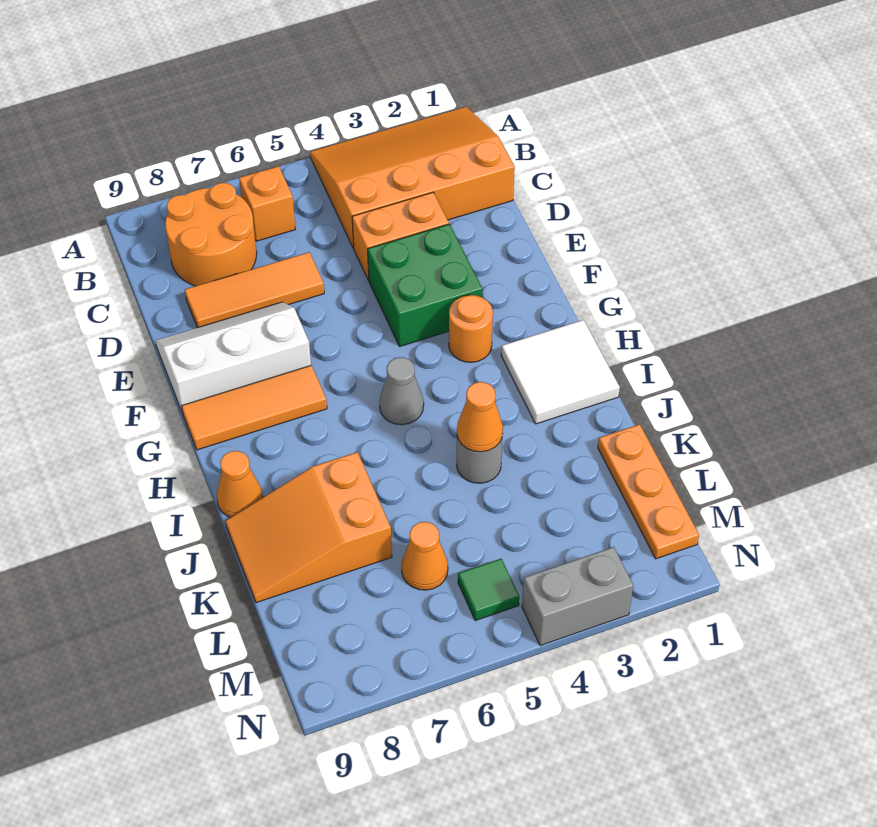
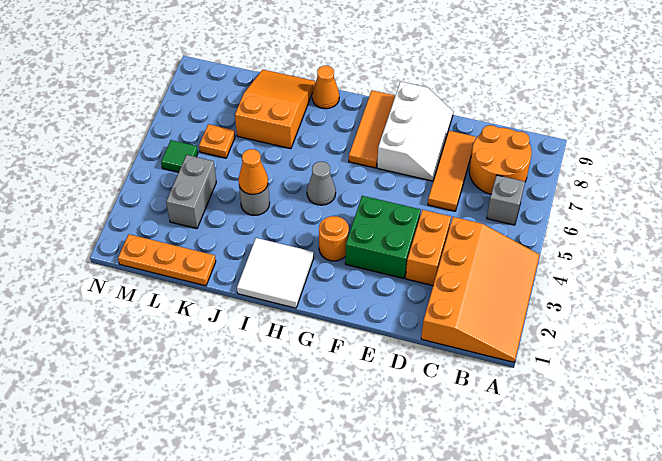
orange brick B6 level 1 -> grey brick B6 level 1
orange cone L6 level 1 -> orange plate L6 level 1
grey brick N3:N4 level 1 -> grey brick L3:L4 level 1

